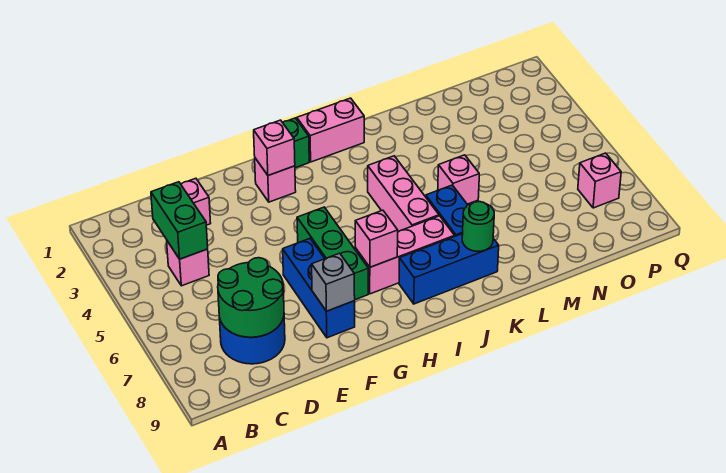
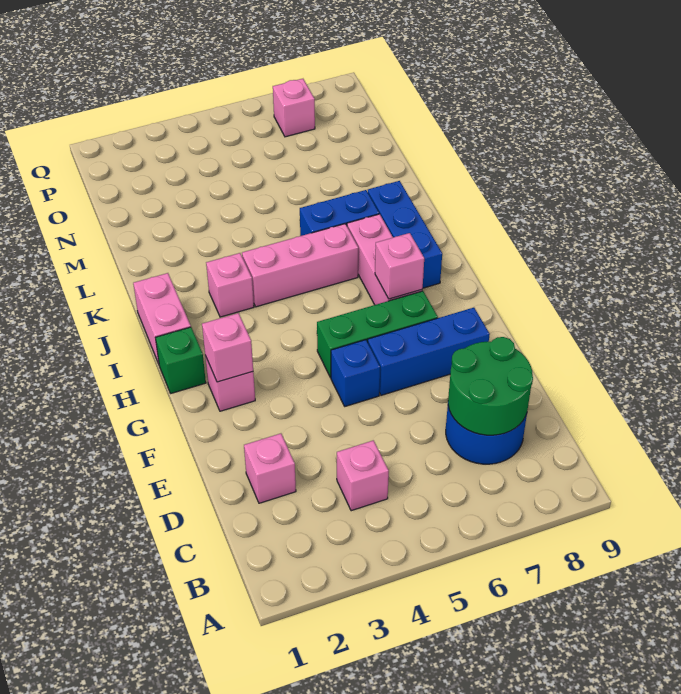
green brick C3:C4 level 2 -> none
none -> blue brick F5 level 1
grey brick F8 level 2 -> none
green round brick K8 level 2 -> none
pink brick L5 level 1 -> pink brick J3 level 1

